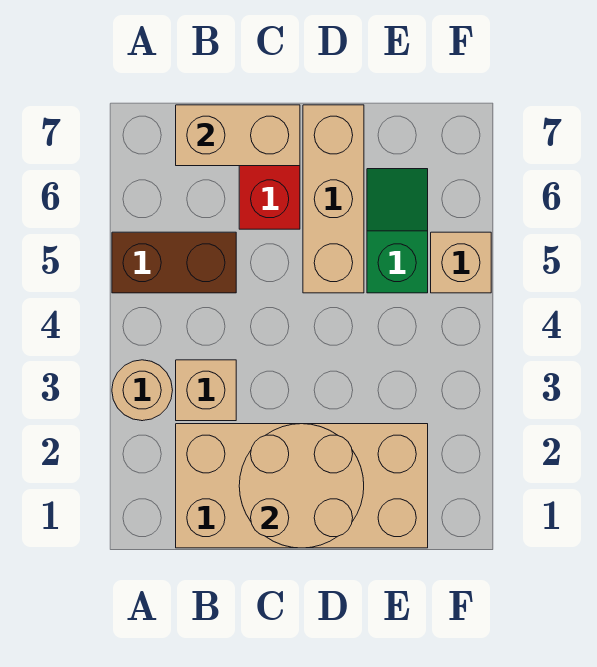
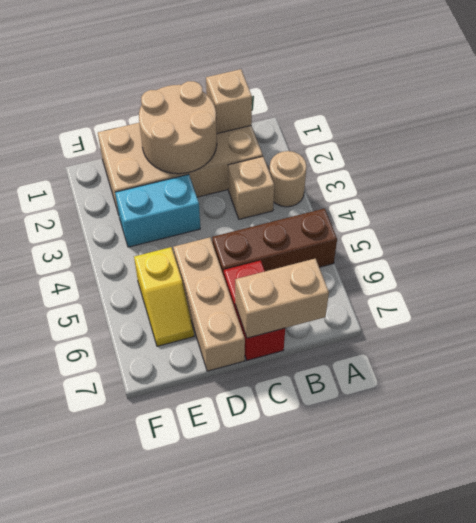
brown brick A5:B5 level 1 -> brown brick A5:C5 level 1
none -> cyan brick D3:E3 level 1
green slope E5:E6 level 1 top 5 -> yellow slope E5:E6 level 1 top 5
tan brick F5 level 1 -> tan brick B1 level 2

